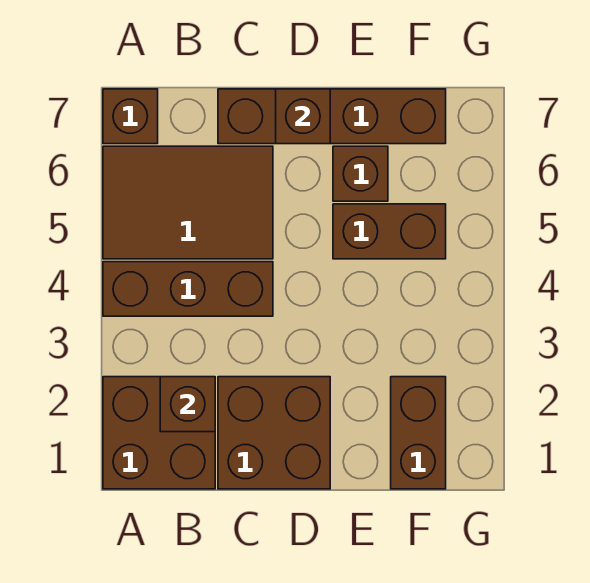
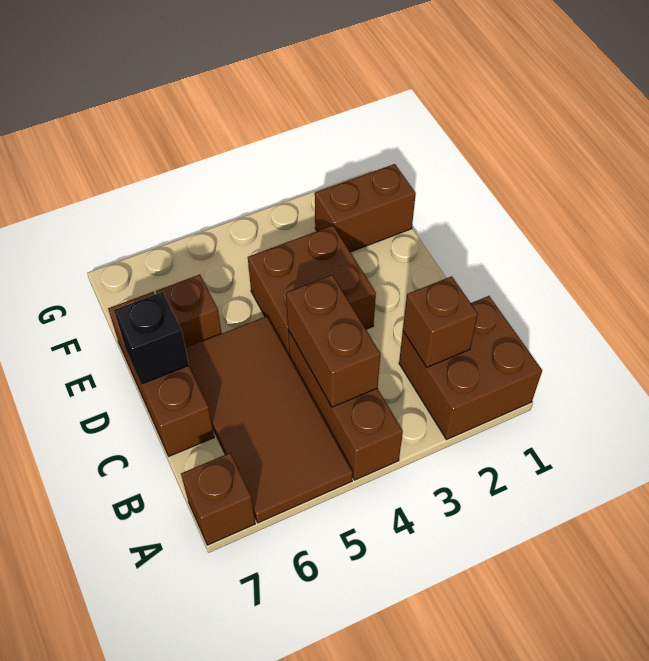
brown tile A5:C6 level 1 -> brown tile A5:D6 level 1
brown brick C1:D2 level 1 -> brown brick D3:E4 level 1
brown brick C7:F7 level 1 -> brown brick C7:E7 level 1
brown brick D7 level 2 -> black brick D7 level 2
brown brick E5:F5 level 1 -> brown brick B4:C4 level 2

